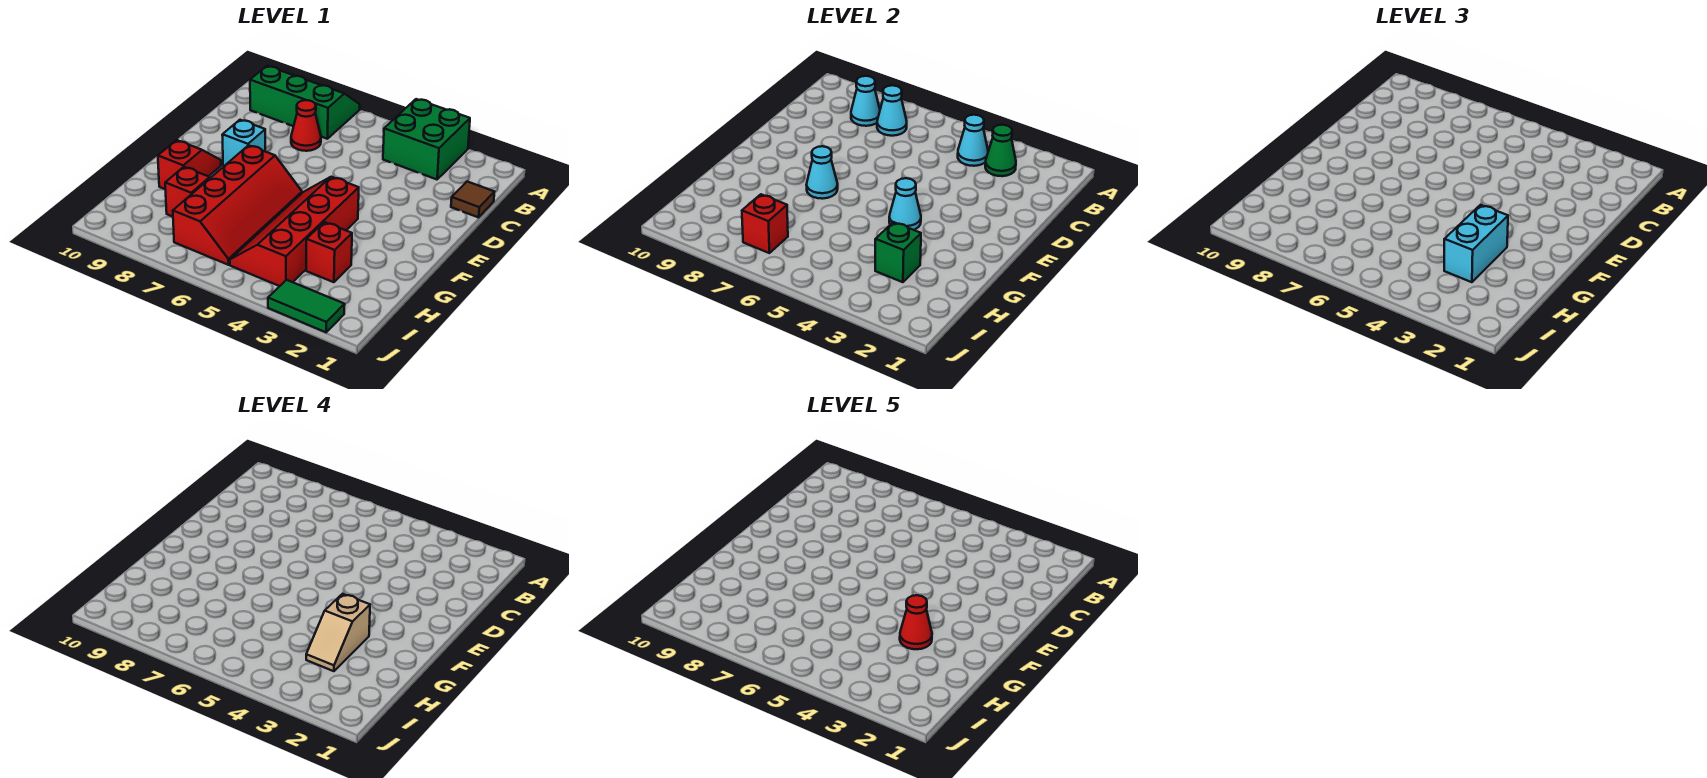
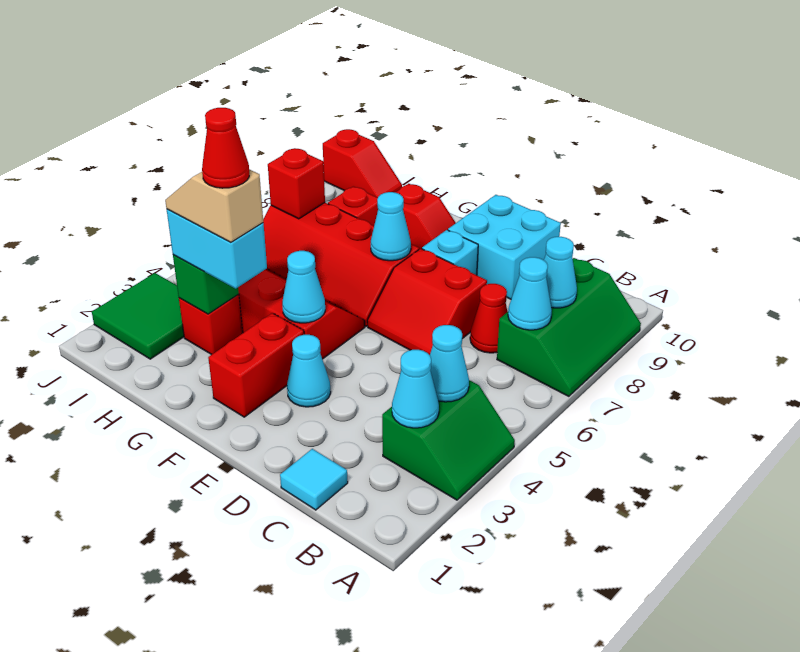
green brick A3:B4 level 1 -> green slope A3:B4 level 1 top B
green cone B3 level 2 -> cyan cone B3 level 2
brown tile C1 level 1 -> cyan tile C1 level 1
none -> red slope D6:E7 level 1 top 7
none -> cyan brick D9:E10 level 1
none -> cyan cone E3 level 1
none -> red brick F2:F3 level 1
none -> red slope I10:J10 level 1 top J
green tile J2:J3 level 1 -> green tile I2:J3 level 1

